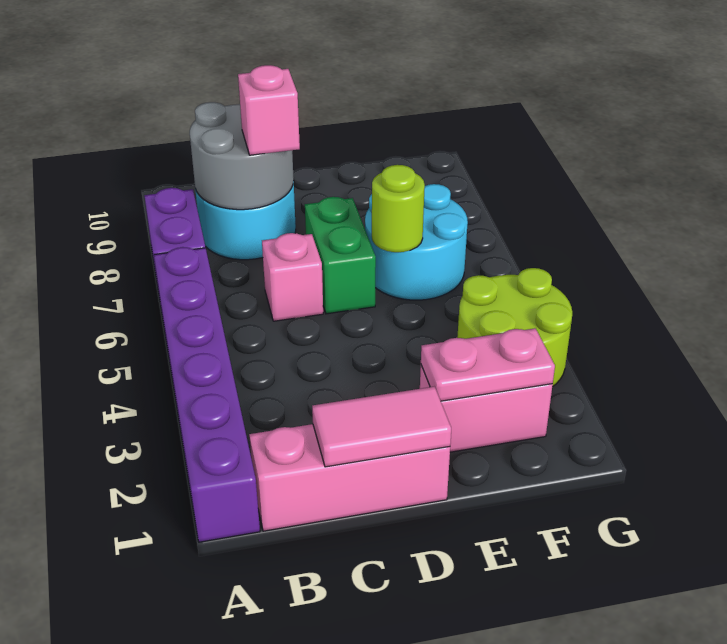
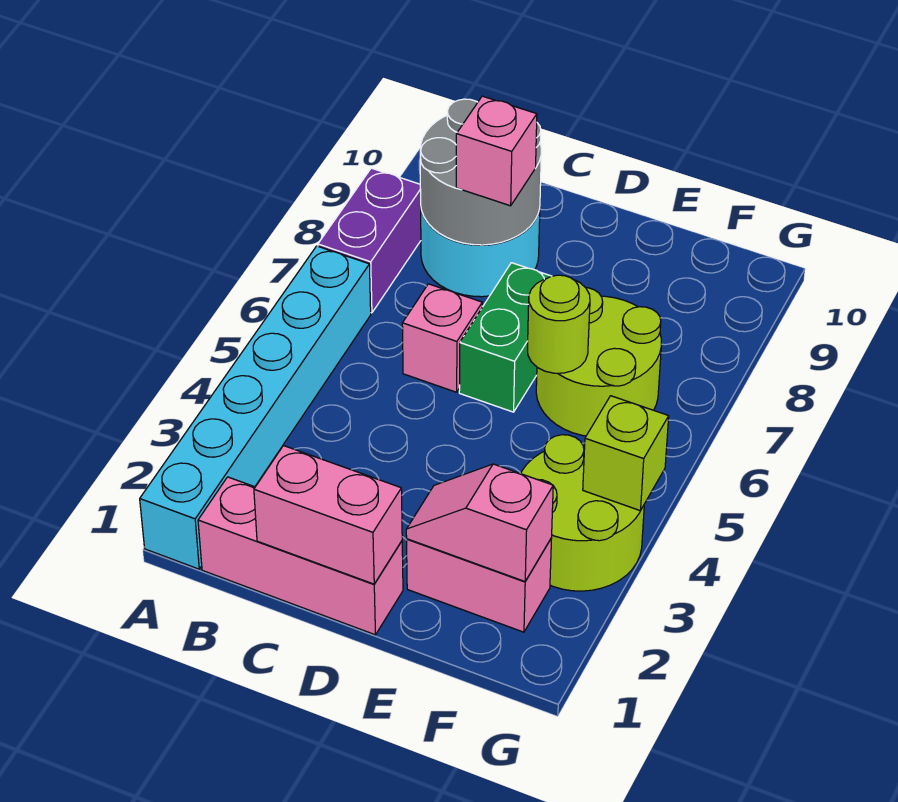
purple brick A1:A6 level 1 -> cyan brick A1:A6 level 1
pink tile C1:D1 level 2 -> pink brick C1:D1 level 2
pink plate E2:F2 level 2 -> pink slope E2:F2 level 2 top F
cyan round brick E6:F7 level 1 -> lime round brick E6:F7 level 1
none -> lime brick G4 level 2

